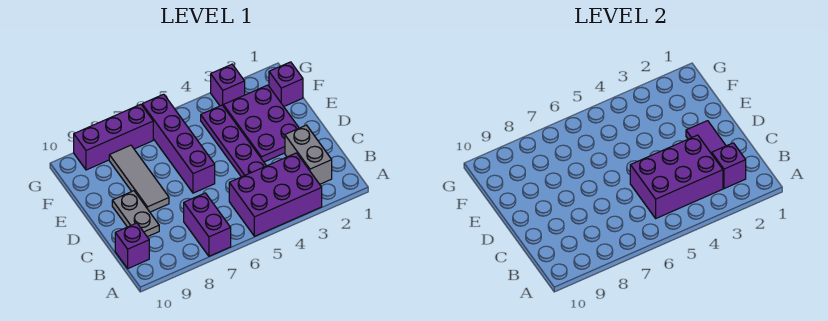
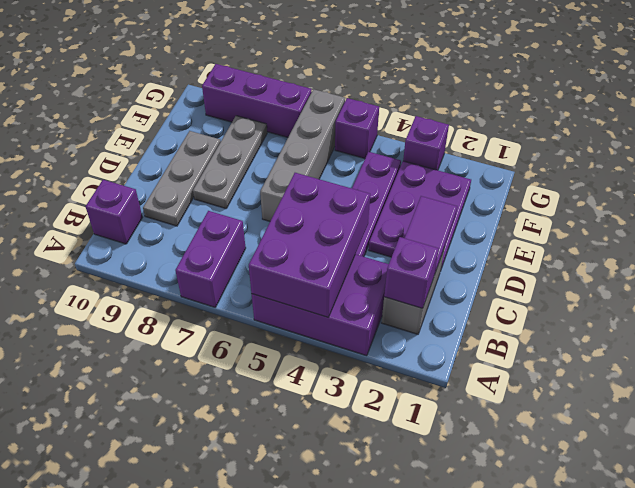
purple brick B3:C5 level 2 -> purple brick A4:C5 level 2
grey plate C9:D9 level 1 -> grey plate C9:E9 level 1
purple brick D6:G6 level 1 -> grey brick D6:G6 level 1
grey tile D8:F8 level 1 -> grey plate D8:F8 level 1
purple brick F1 level 1 -> purple brick G5 level 1

